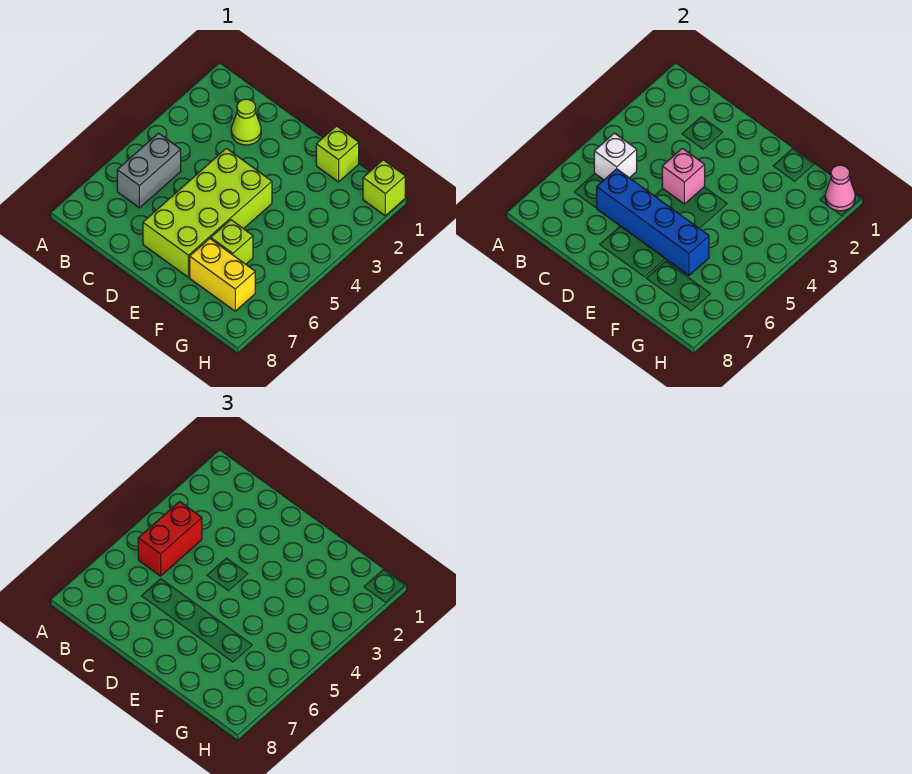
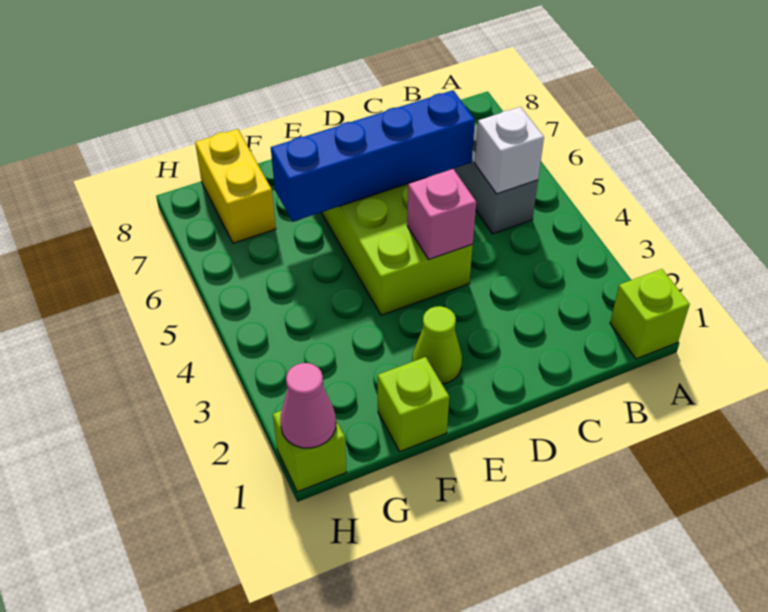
red brick B4:B5 level 3 -> none
lime cone C2 level 1 -> lime cone E2 level 1
lime brick F6 level 1 -> lime brick A1 level 1
yellow brick F7:G7 level 1 -> yellow brick G7:G8 level 1

